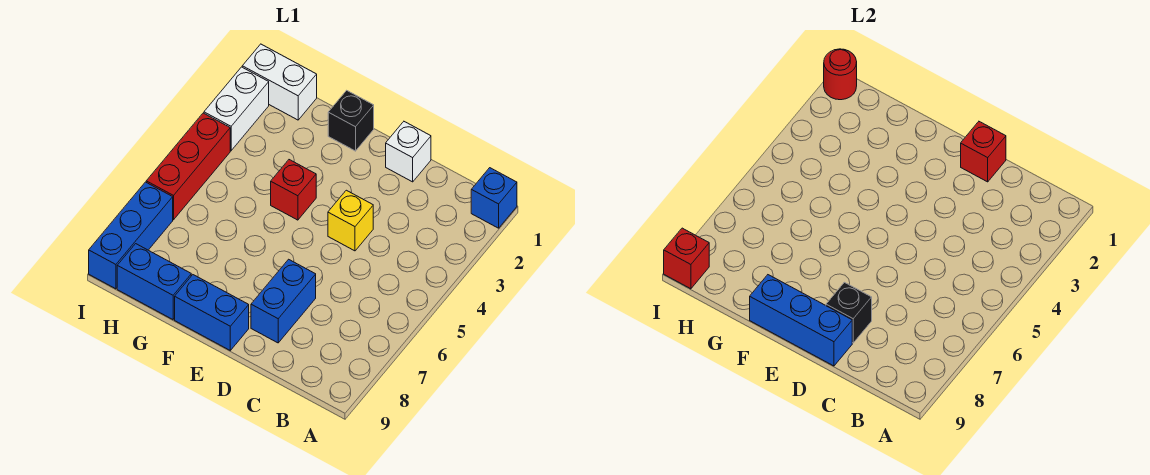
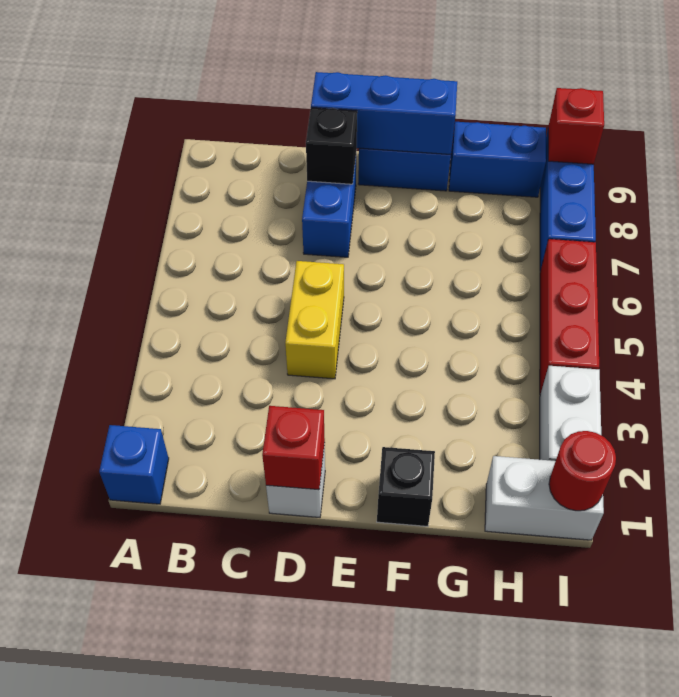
yellow brick D4 level 1 -> yellow brick D4:D5 level 1
red brick F4 level 1 -> none

